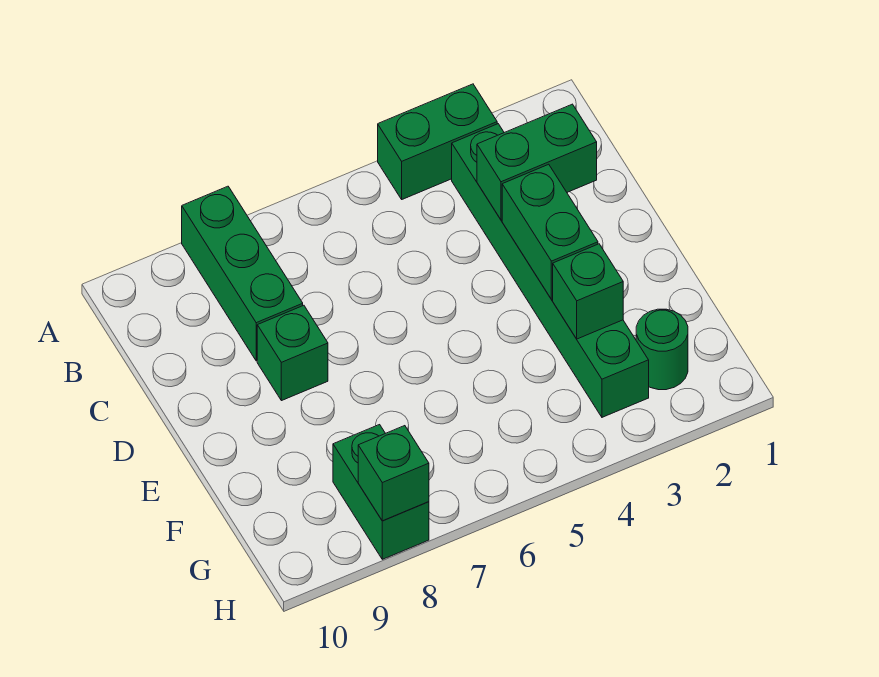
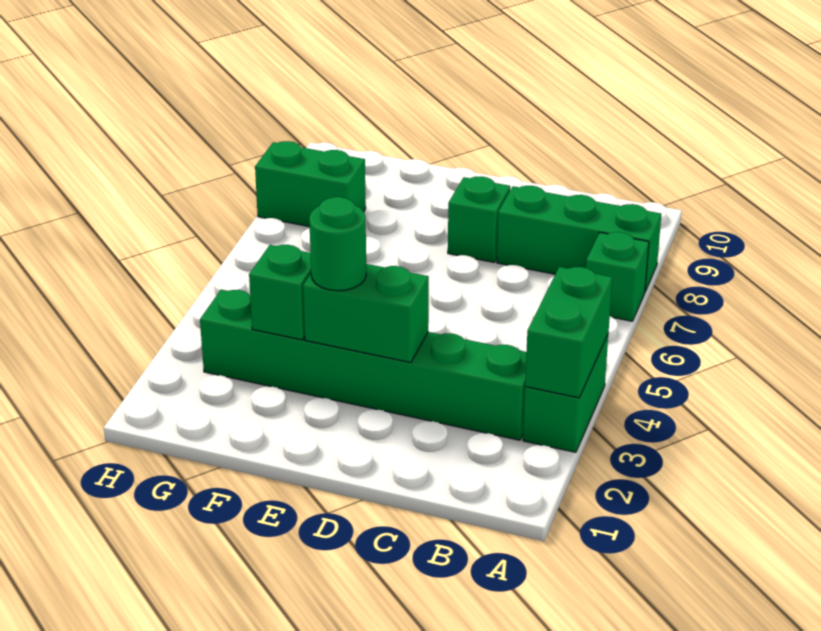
green brick C2:C3 level 2 -> green brick A3:A4 level 2
green round brick G2 level 1 -> green round brick E3 level 3
green brick H8 level 2 -> green brick A7 level 1

